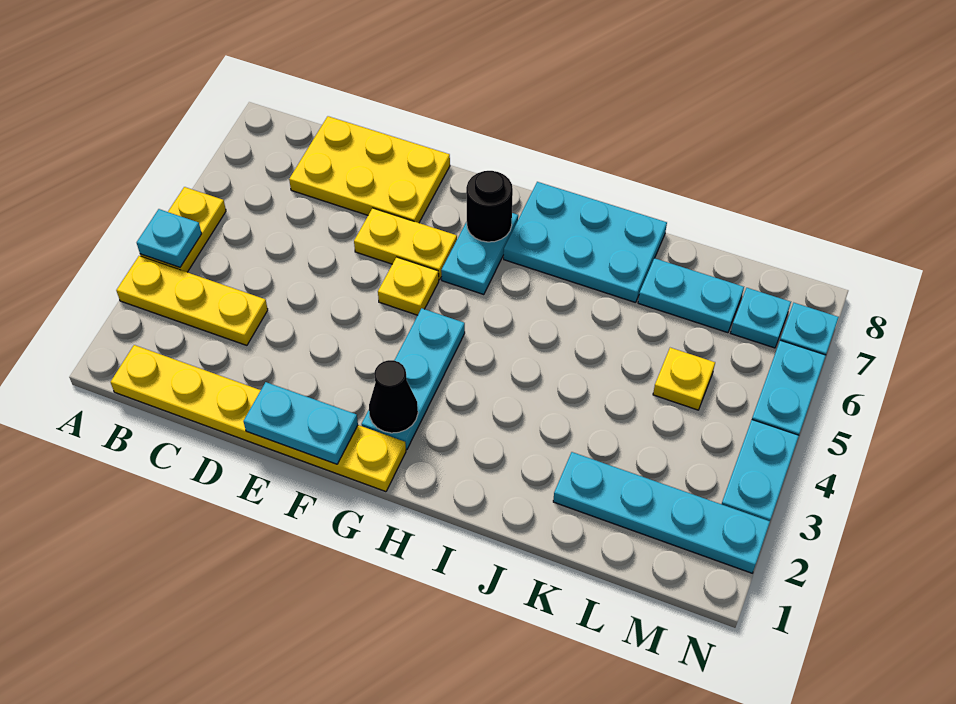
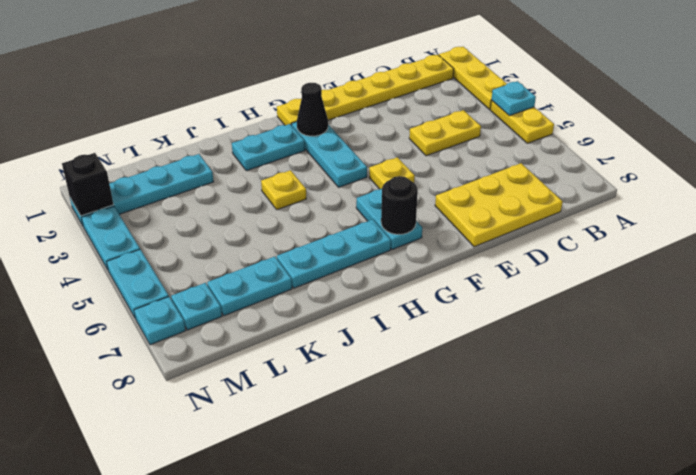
yellow plate A3:C3 level 1 -> yellow plate A1:A3 level 1
cyan plate E1:F1 level 2 -> cyan plate H2:I2 level 1
yellow plate E6:F6 level 1 -> yellow plate C4:D4 level 1
cyan plate H7:J8 level 1 -> cyan plate H7:J7 level 1
yellow plate L5 level 1 -> yellow plate I4 level 1
none -> black brick N2 level 2

